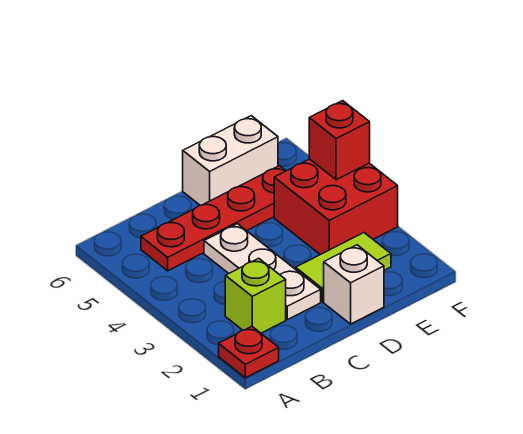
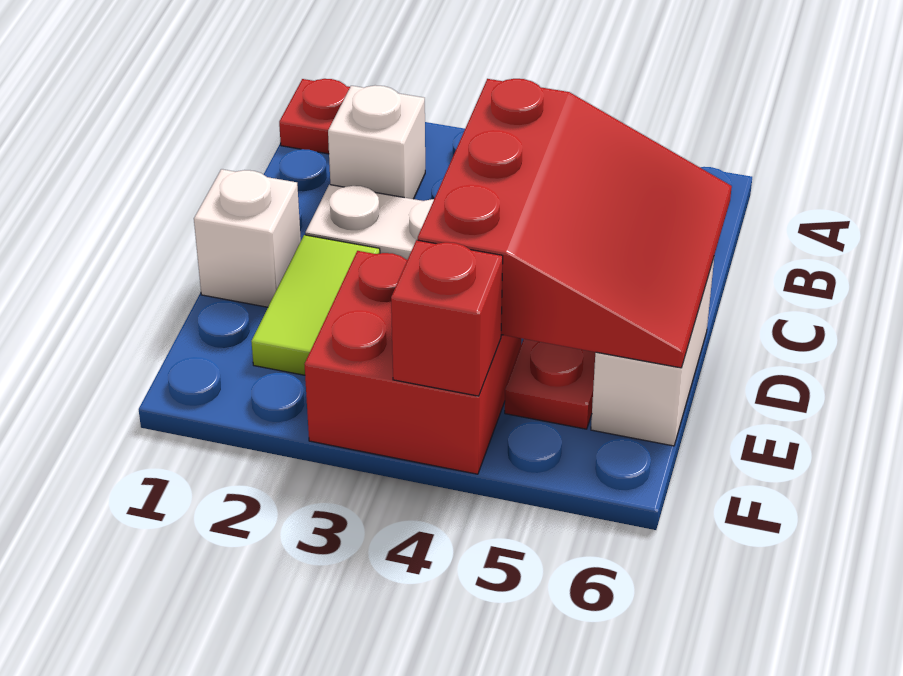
lime brick B2 level 1 -> white brick B2 level 1
none -> red slope C4:E6 level 2 top 4

